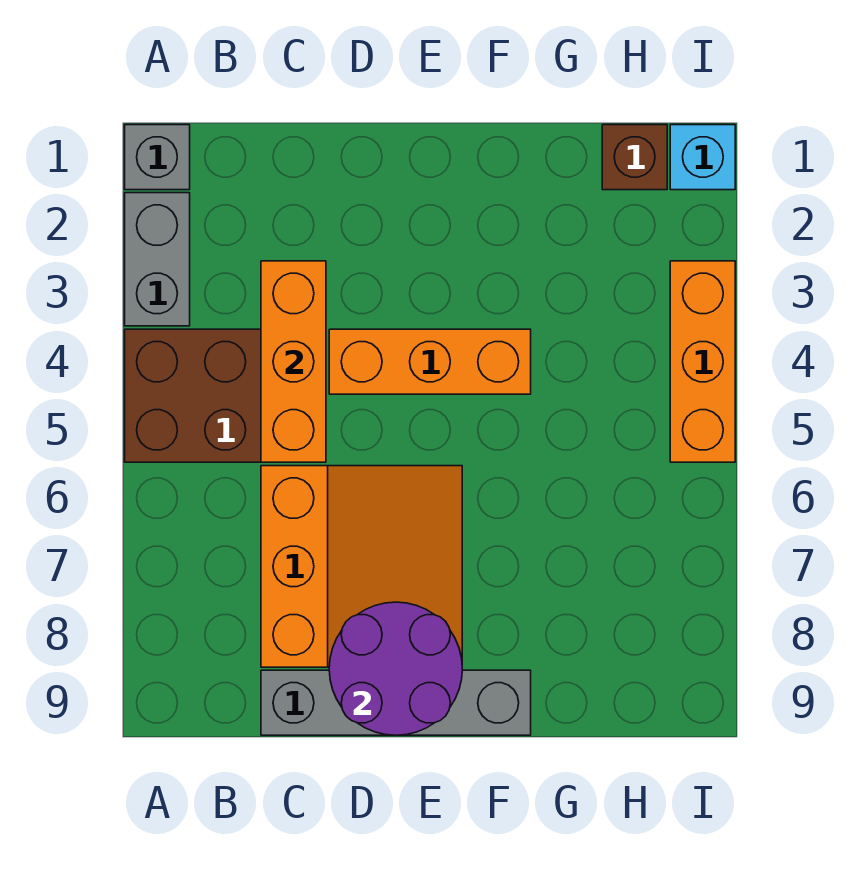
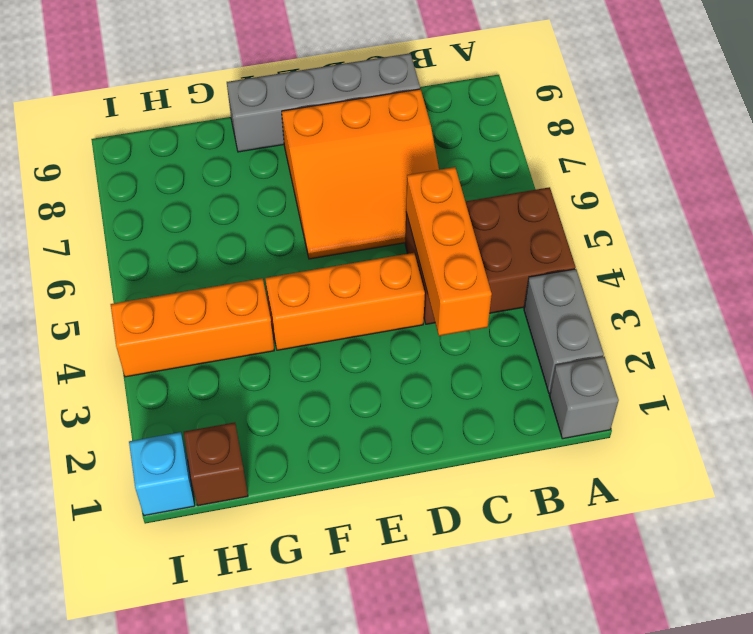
orange slope C6:E8 level 1 top C -> orange slope C6:E8 level 1 top 8
purple round brick D8:E9 level 2 -> none
orange brick I3:I5 level 1 -> orange brick G4:I4 level 1

